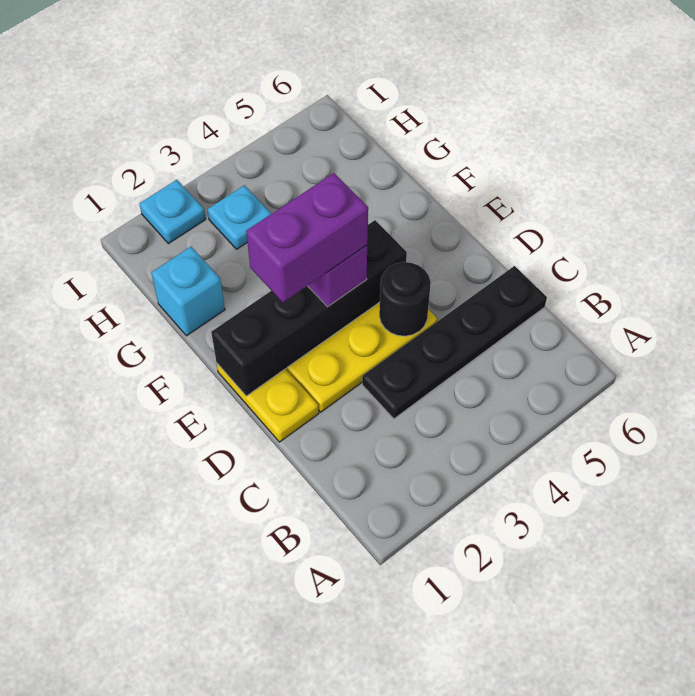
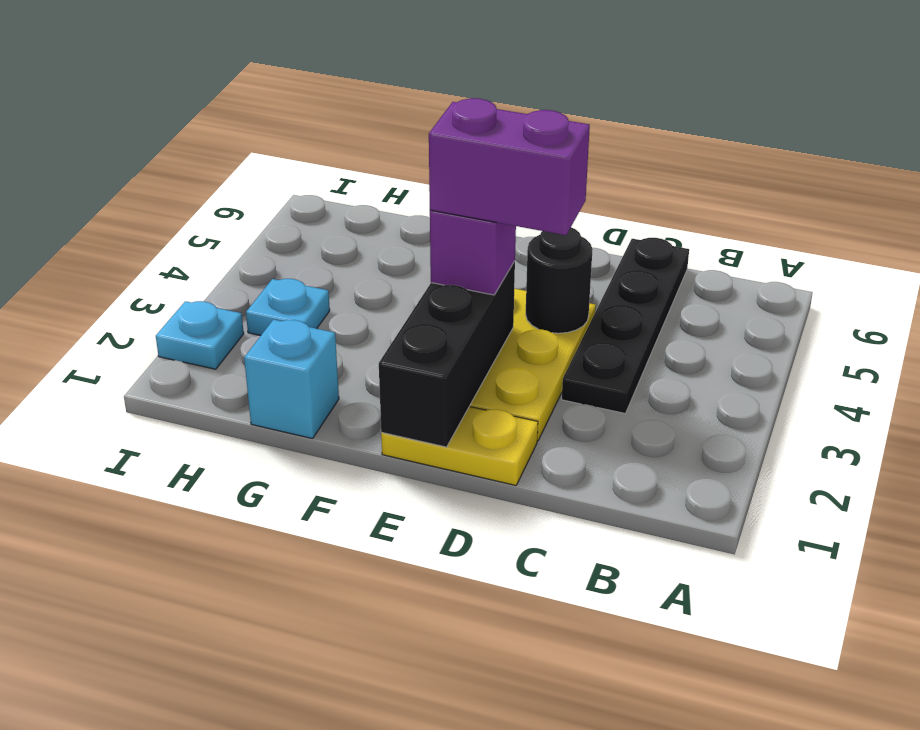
black brick E1:E4 level 2 -> black brick E1:E3 level 2
purple brick E2:E3 level 4 -> purple brick D3:E3 level 4

